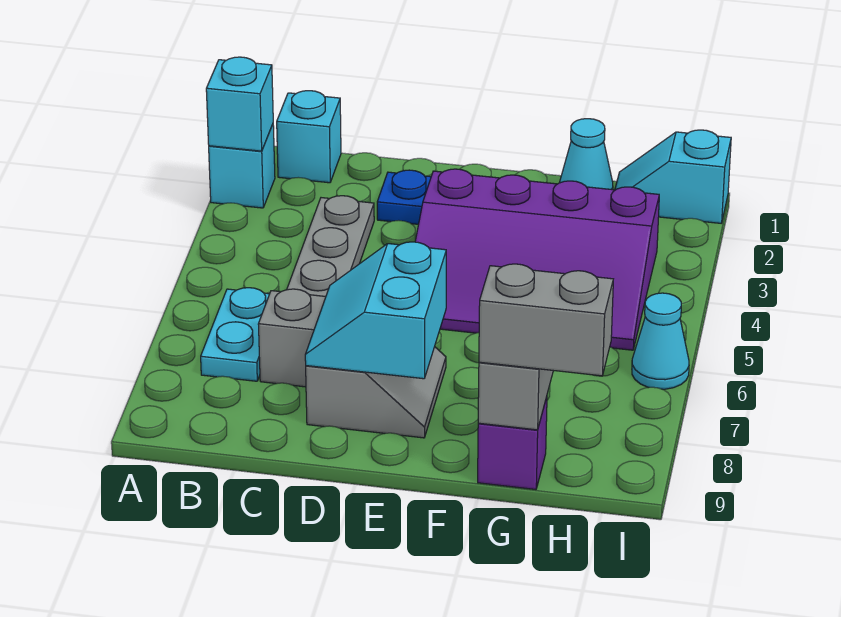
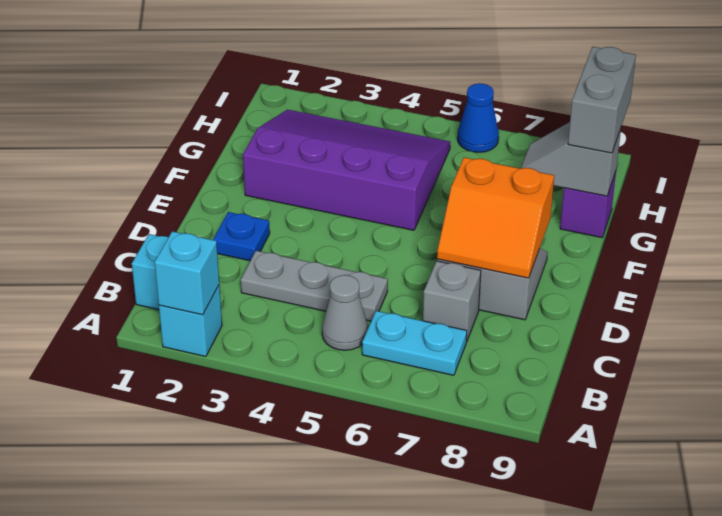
none -> grey cone B5 level 1
cyan slope D7:E8 level 2 top E -> orange slope D7:E8 level 2 top E
purple slope E3:H5 level 1 top 3 -> purple slope F2:H5 level 1 top F
cyan cone G1 level 1 -> none
cyan slope H1:I1 level 1 top I -> none
cyan cone I6 level 1 -> blue cone I6 level 1

